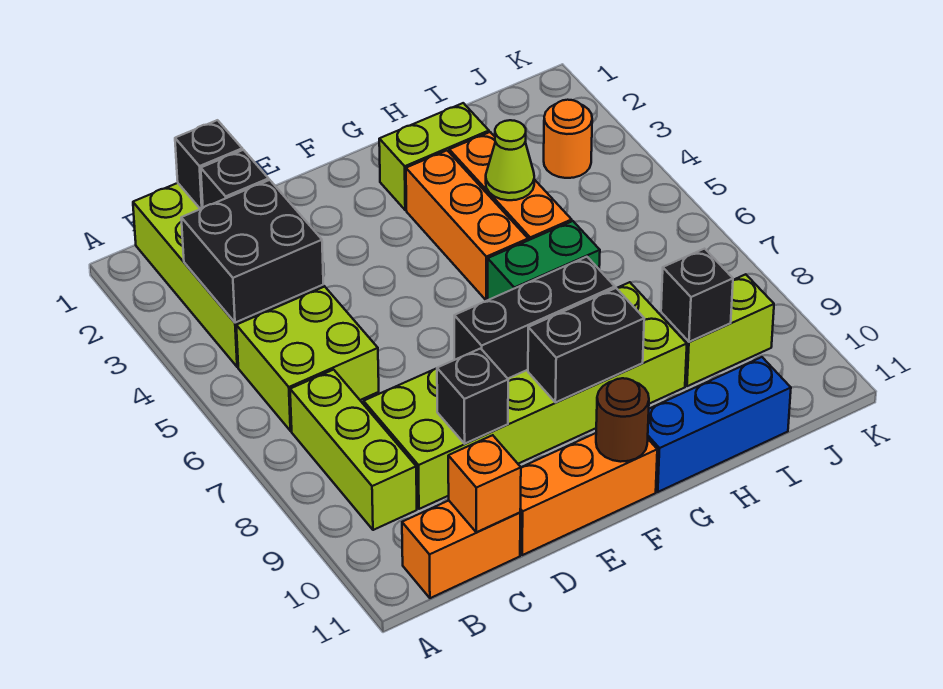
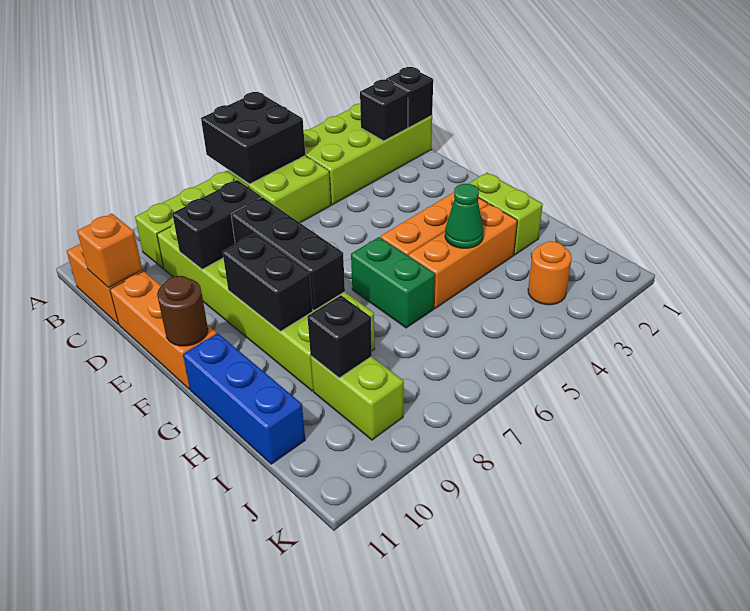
black brick B3:C4 level 2 -> black brick A5:B6 level 2
black brick D9 level 2 -> black brick D8:D9 level 2
lime cone H4 level 2 -> green cone H4 level 2

